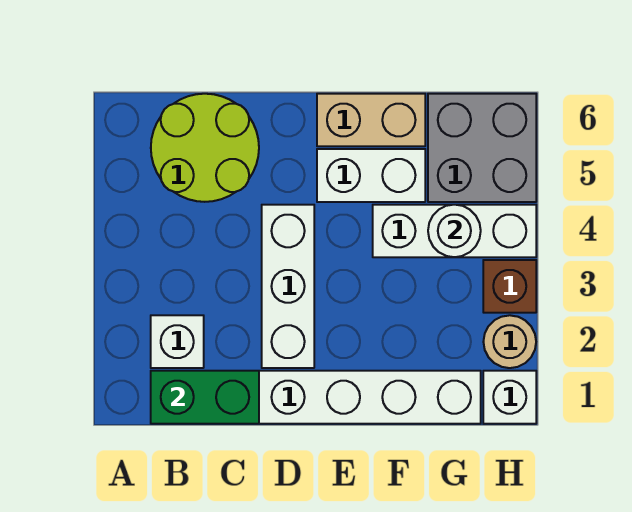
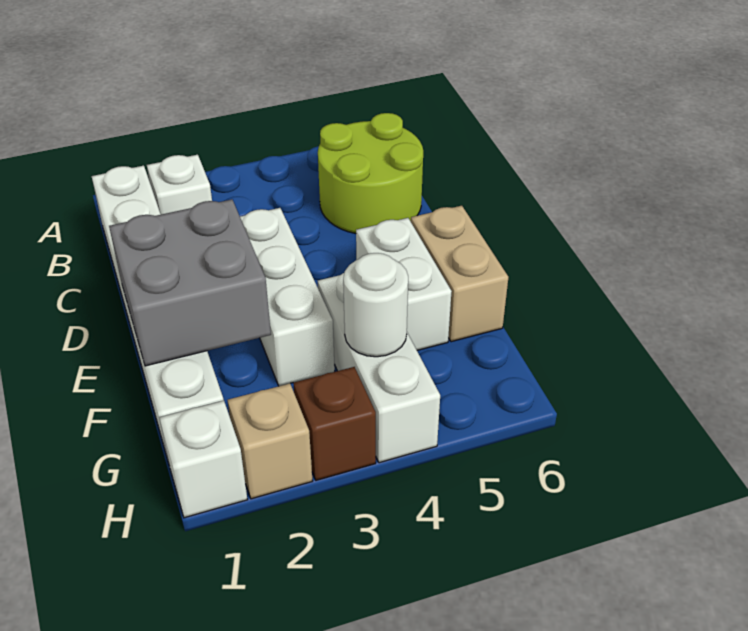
green brick B1:C1 level 2 -> none
white brick D2:D4 level 1 -> white brick D3:F3 level 1
grey brick G5:H6 level 1 -> grey brick E1:F2 level 2
tan round brick H2 level 1 -> tan brick H2 level 1

